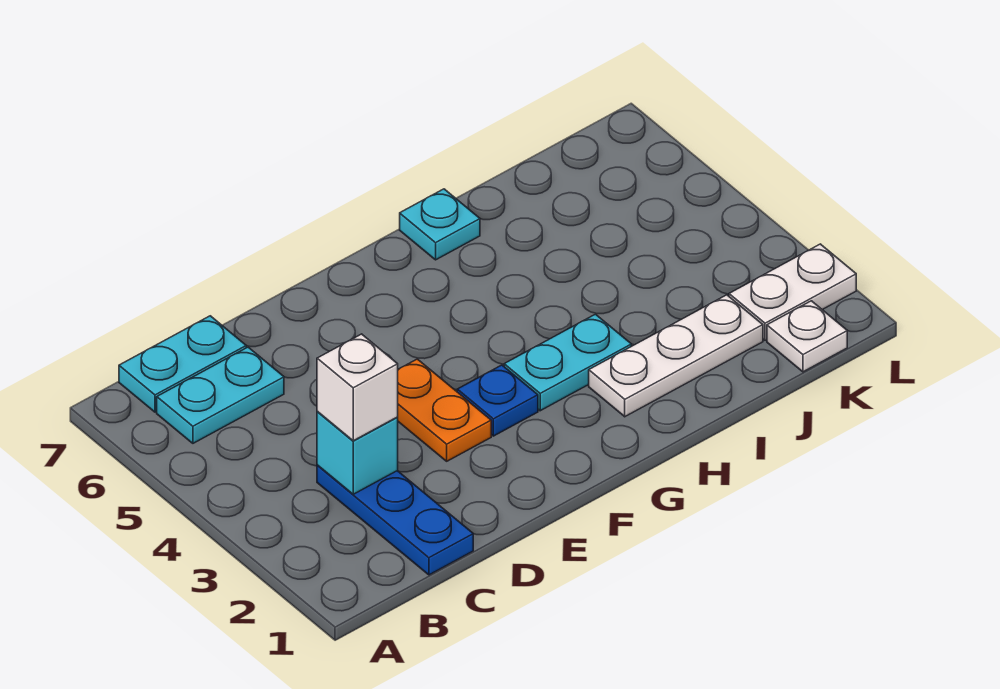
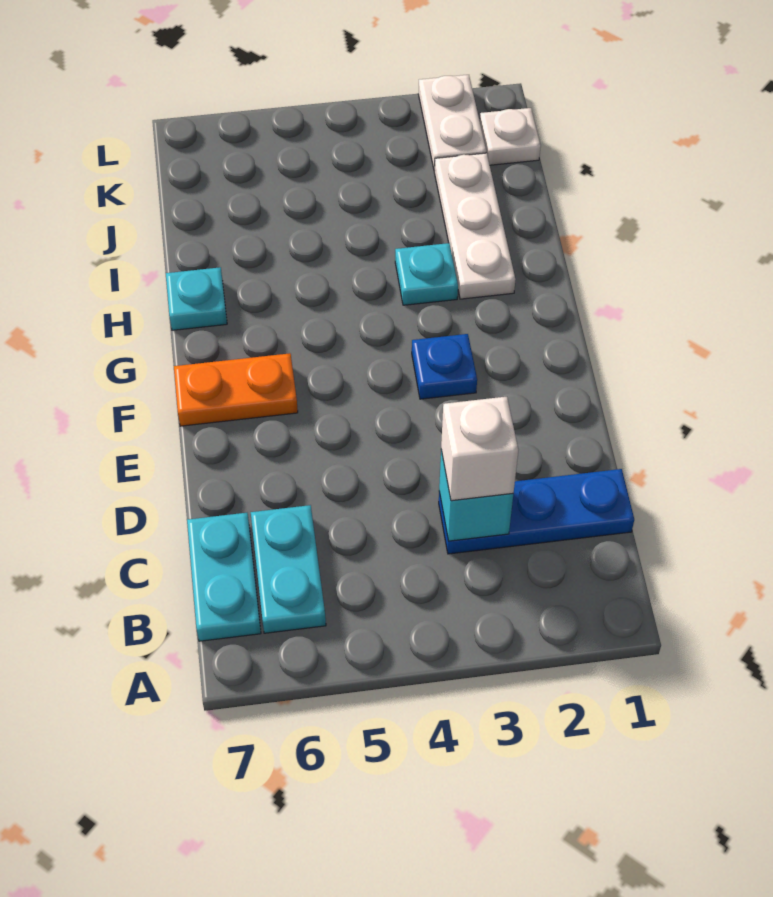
orange plate E3:E4 level 1 -> orange plate F6:F7 level 1
cyan plate G3:H3 level 1 -> cyan plate H3 level 1

